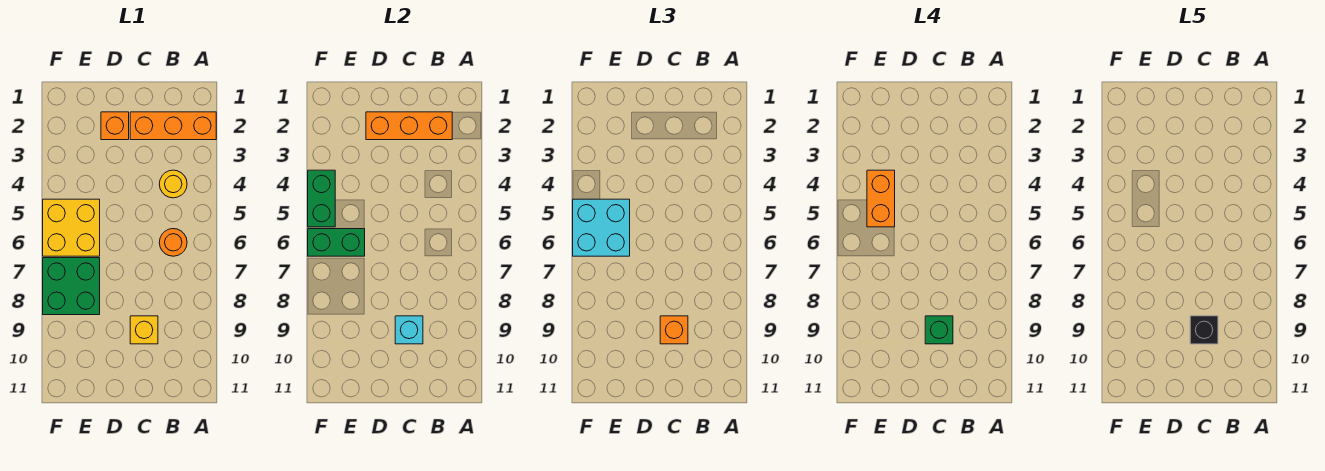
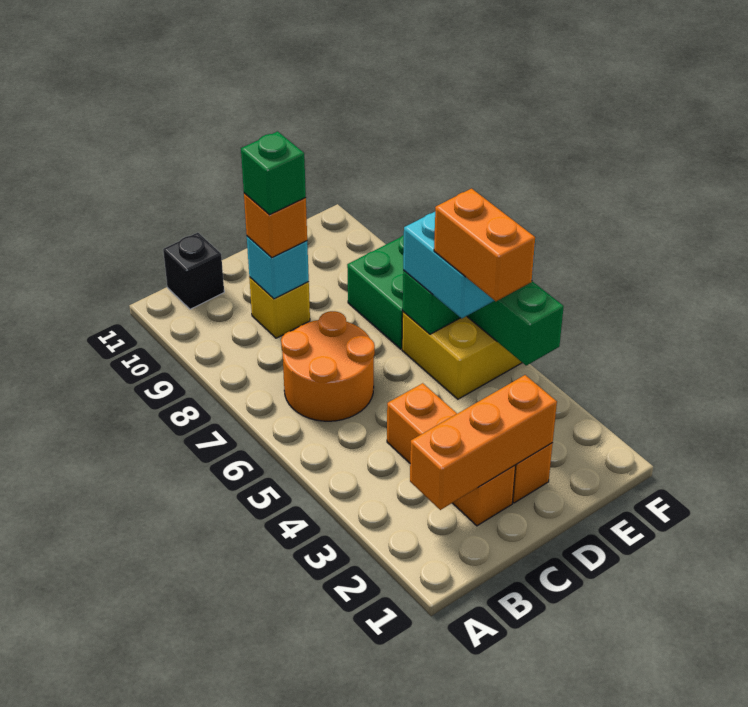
orange brick A2:C2 level 1 -> orange brick C2:C4 level 1
yellow round brick B4 level 1 -> none
orange round brick B6 level 1 -> orange round brick B6:C7 level 1
black brick C9 level 5 -> black brick B11 level 1

